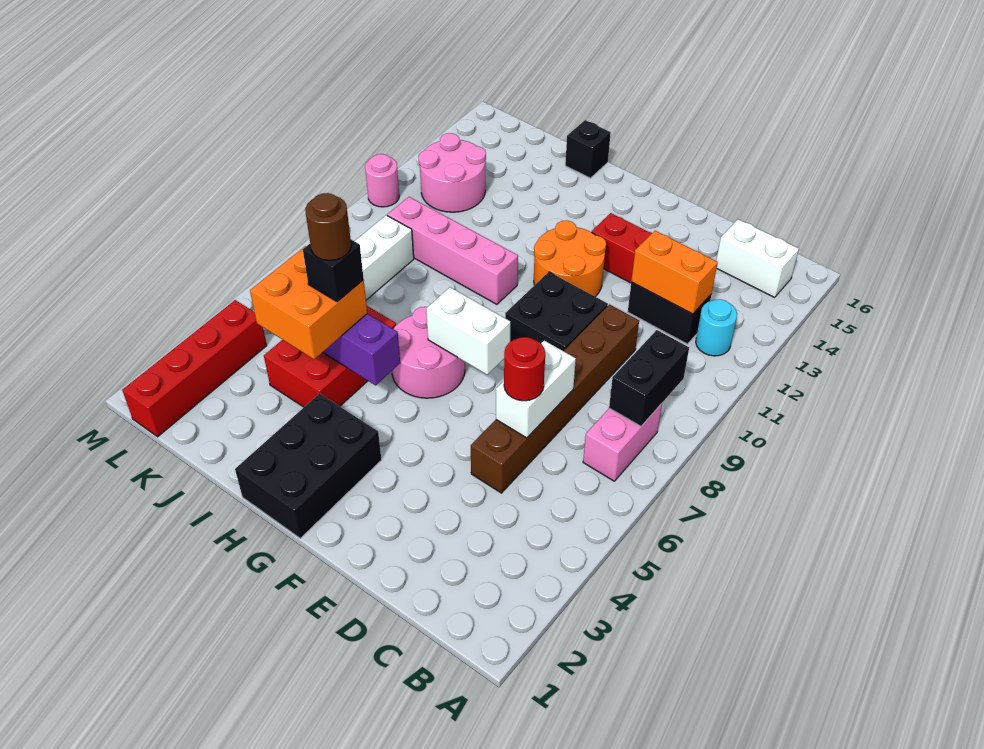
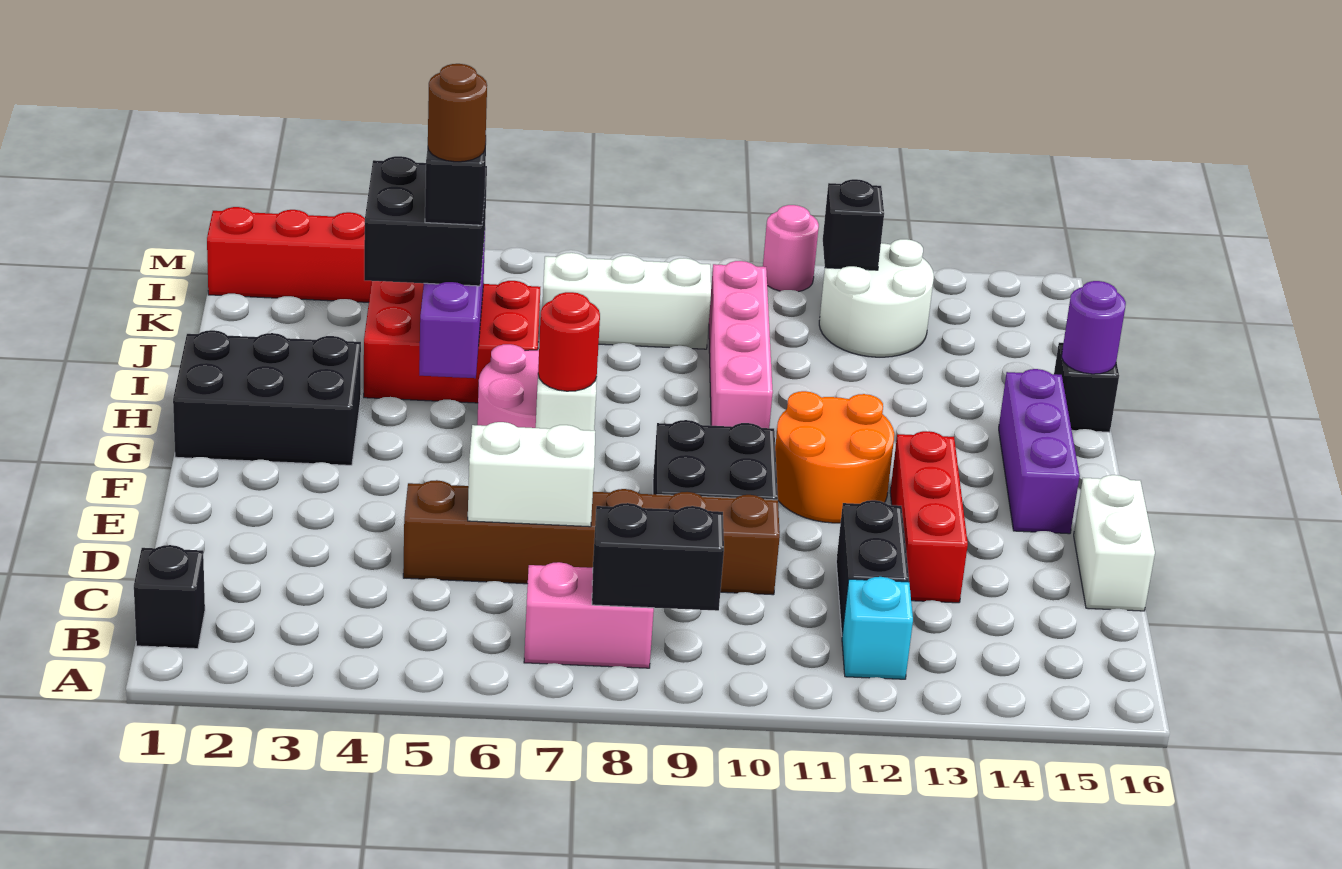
none -> black brick B1 level 1
cyan round brick B12 level 1 -> cyan brick B12 level 1
white brick B15:C15 level 1 -> white brick D16:E16 level 1
orange brick C12:D12 level 2 -> none
red round brick D6 level 3 -> red round brick F7 level 3
none -> purple brick F15:H15 level 1
orange brick I4:J5 level 3 -> black brick I4:J5 level 3
none -> purple round brick I16 level 2
pink round brick K12:L13 level 1 -> white round brick K12:L13 level 1
none -> black brick L12 level 2

